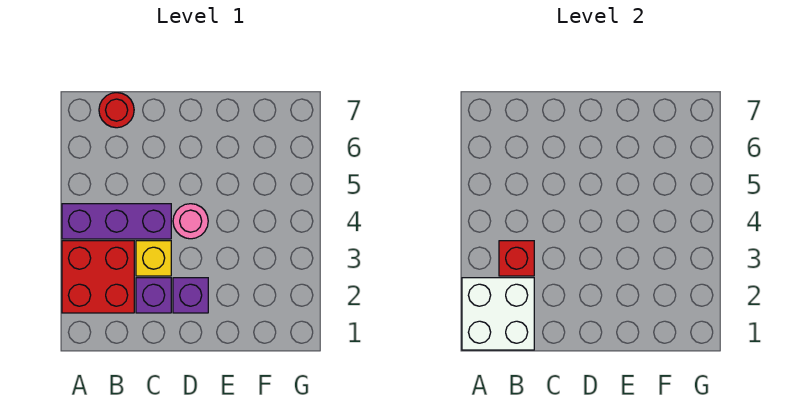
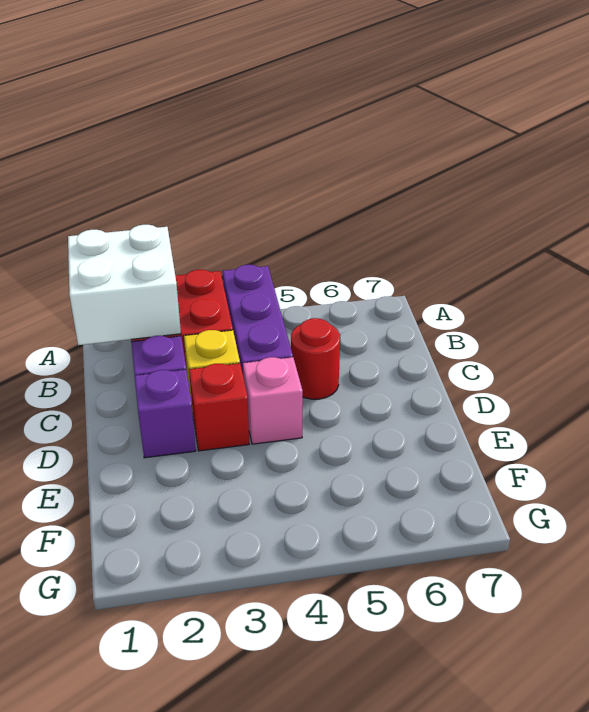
red brick B3 level 2 -> red brick D3 level 1
red round brick B7 level 1 -> red round brick C5 level 1
pink round brick D4 level 1 -> pink brick D4 level 1

